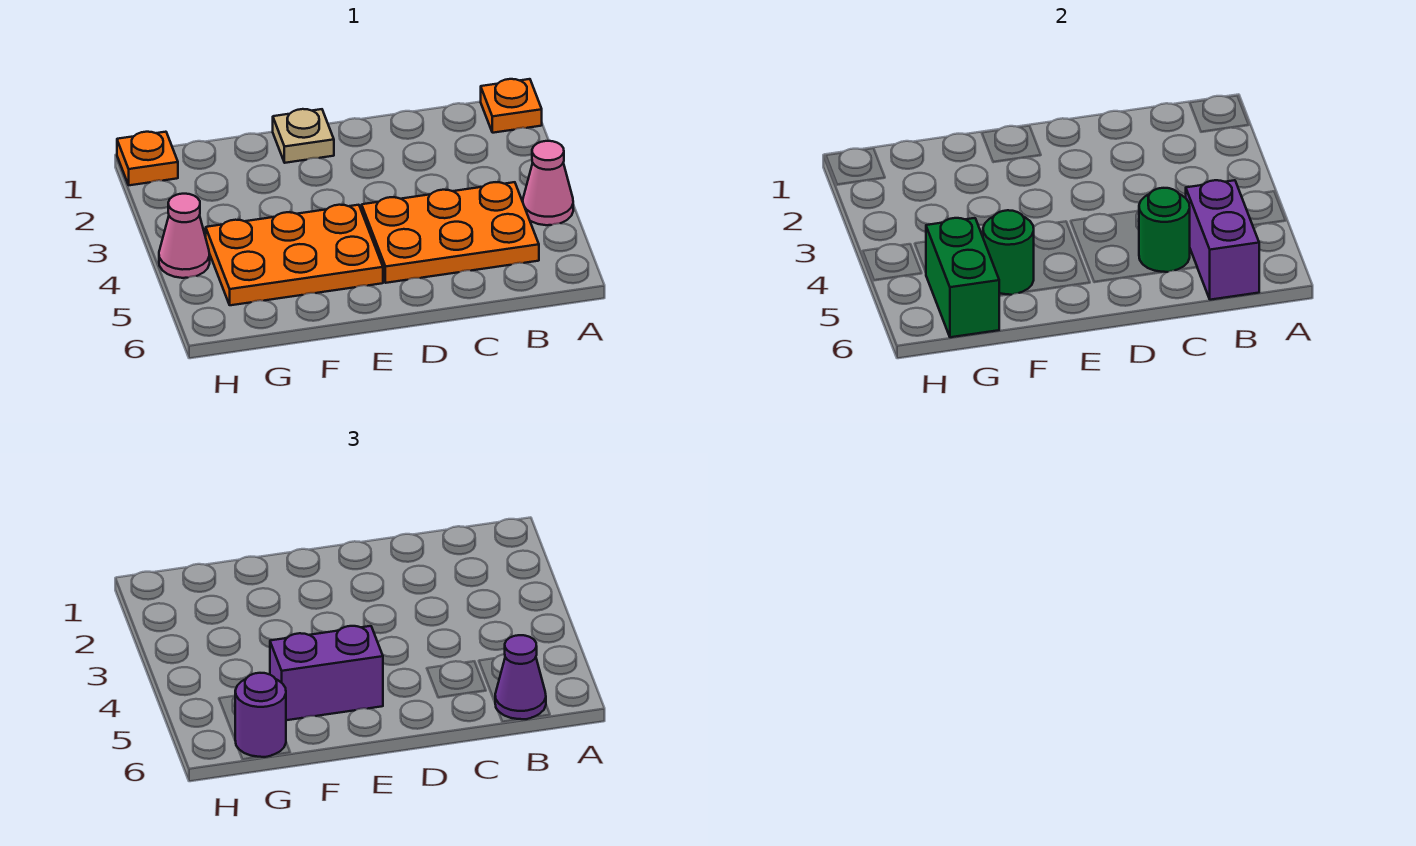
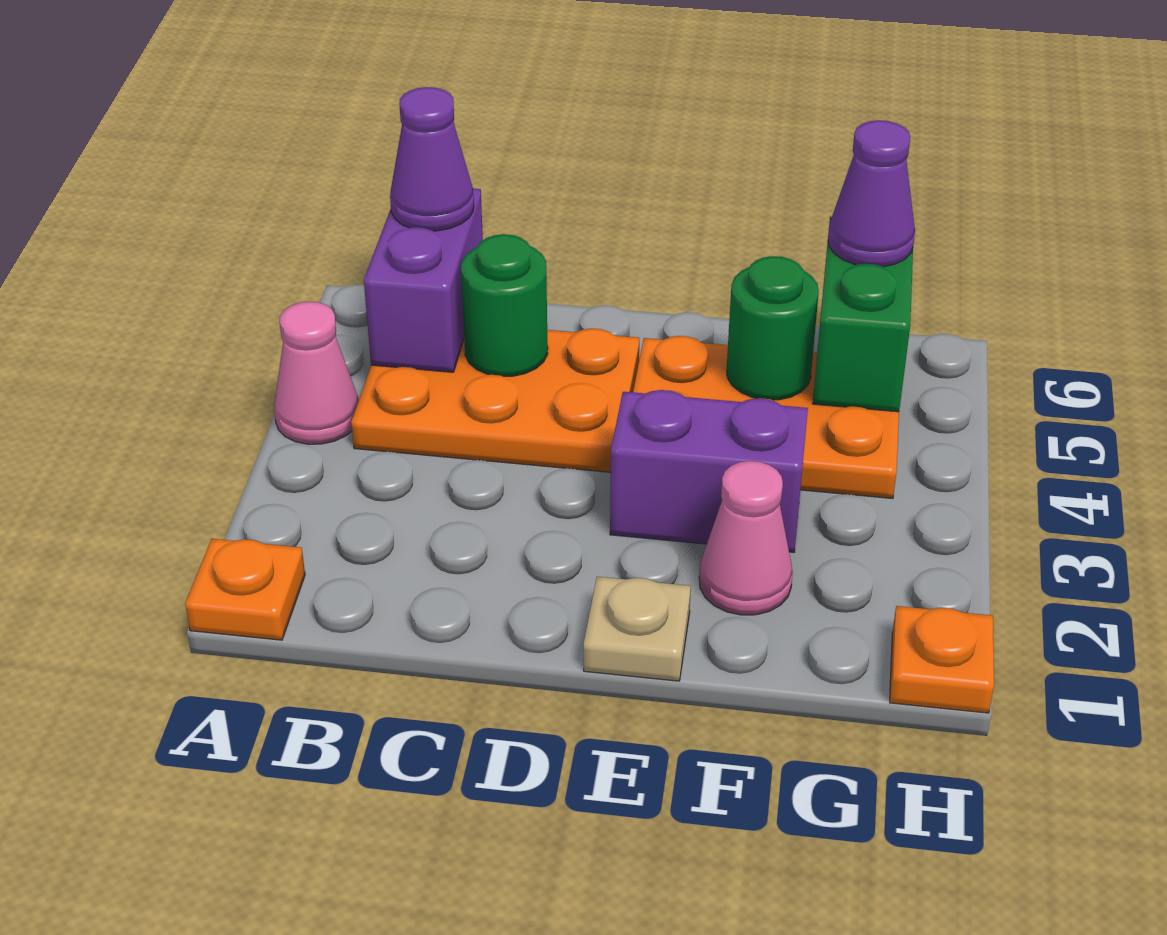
purple brick E5:F5 level 3 -> purple brick E3:F3 level 1
purple round brick G6 level 3 -> purple cone G6 level 3
pink cone H4 level 1 -> pink cone F2 level 1

